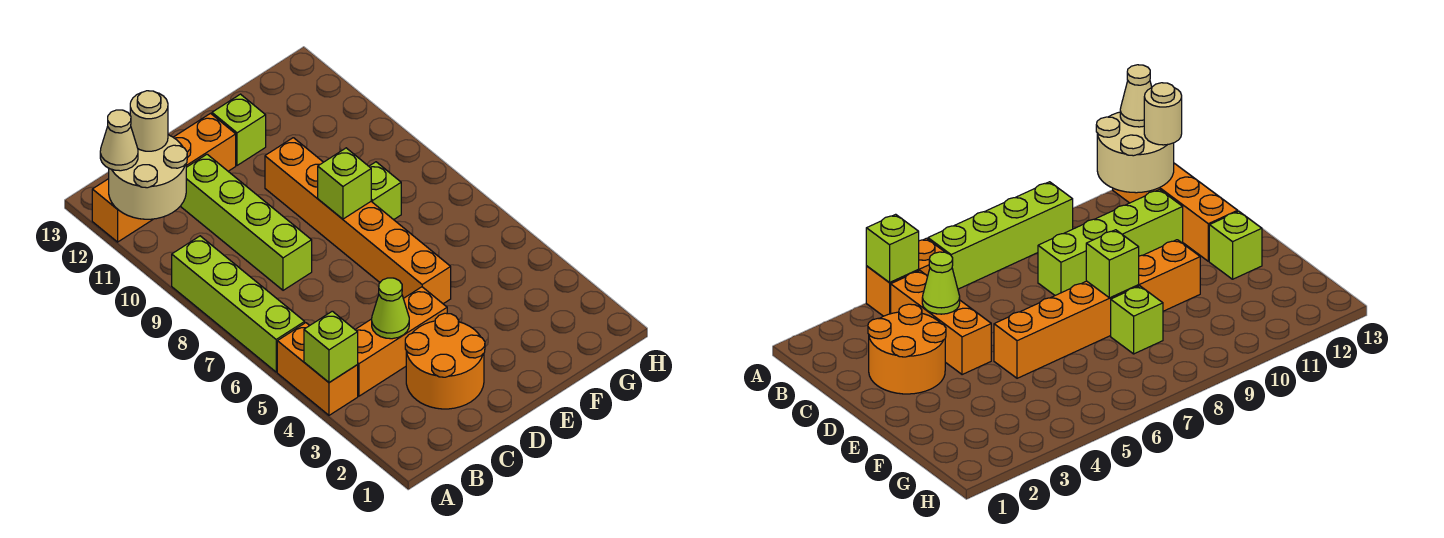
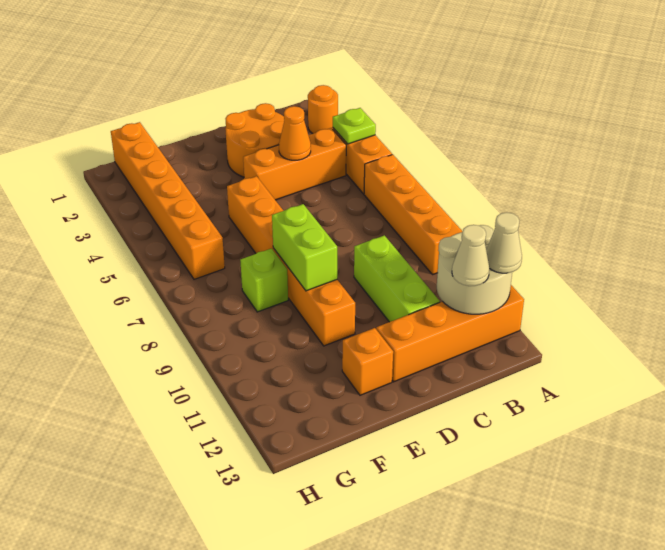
none -> orange round brick A2 level 1
lime brick A4 level 2 -> lime plate A4 level 2
lime brick A6:A9 level 1 -> orange brick A6:A9 level 1
tan round brick B12 level 3 -> tan cone B12 level 3
lime cone C4 level 2 -> orange cone C4 level 2
lime brick C8:C11 level 1 -> lime brick C9:C11 level 1
lime brick E8 level 2 -> lime brick E8:E9 level 2
lime brick E12 level 1 -> orange brick E12 level 1
none -> orange brick G1:G6 level 1

